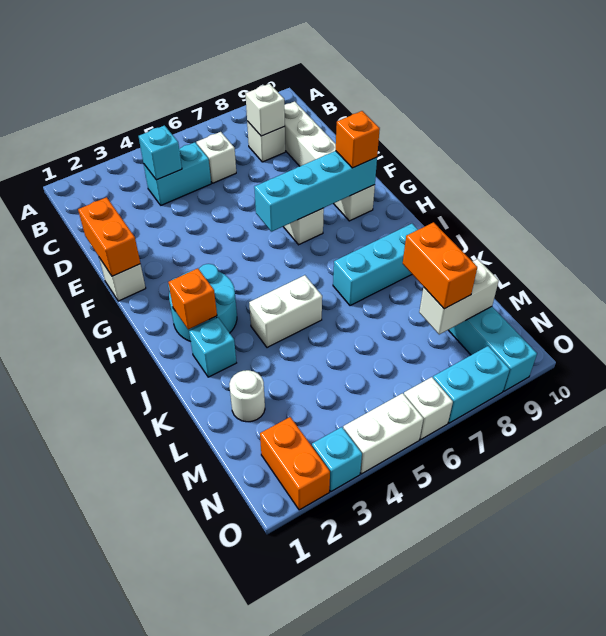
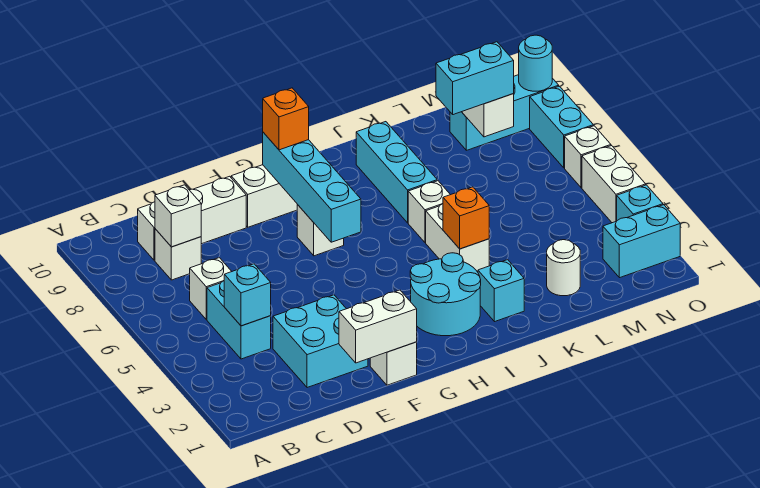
none -> cyan brick D2:E3 level 1
orange brick E1:F1 level 2 -> white brick E1:F1 level 2
orange brick I2 level 2 -> orange brick J4 level 2
none -> white brick J6 level 1
orange brick L8:M8 level 3 -> cyan brick L8:M8 level 3
orange brick N2:O2 level 1 -> cyan brick N2:O2 level 1
none -> cyan round brick O9 level 2

